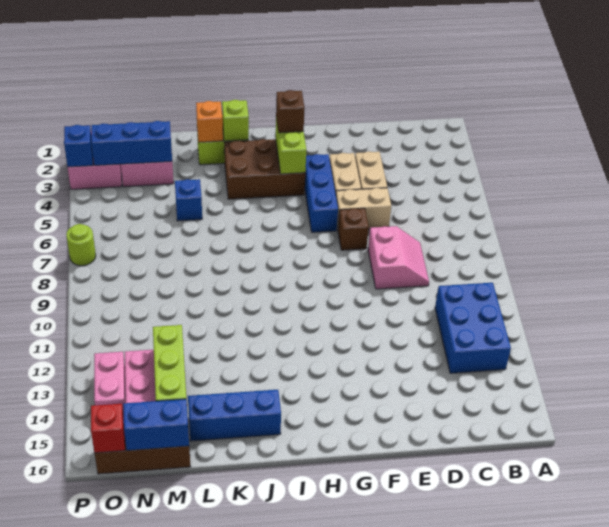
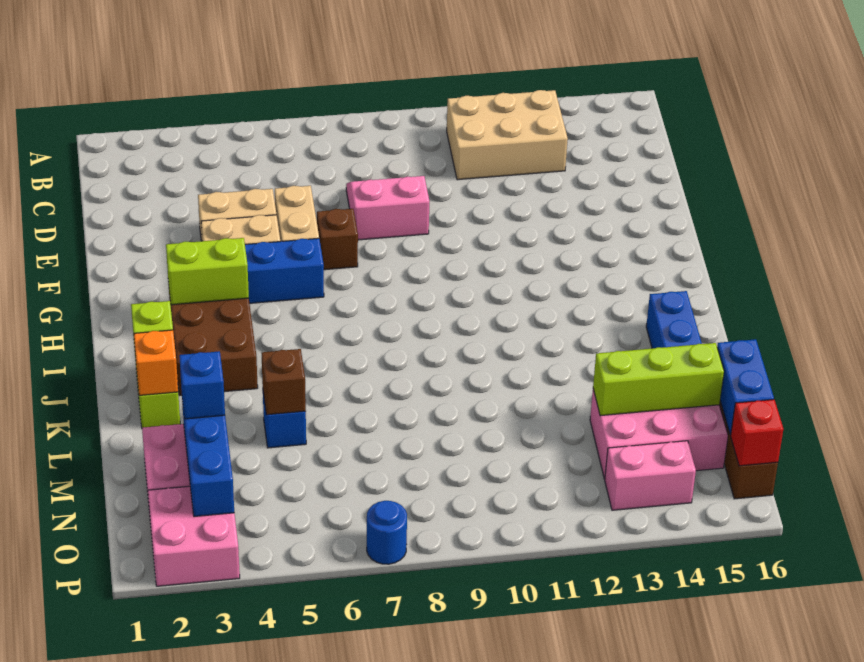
blue brick B11:C13 level 1 -> tan brick B11:C13 level 1
brown brick H3 level 3 -> brown brick L5 level 2
blue brick P3 level 2 -> blue brick M3 level 3
lime round brick P7 level 1 -> blue round brick P7 level 1

